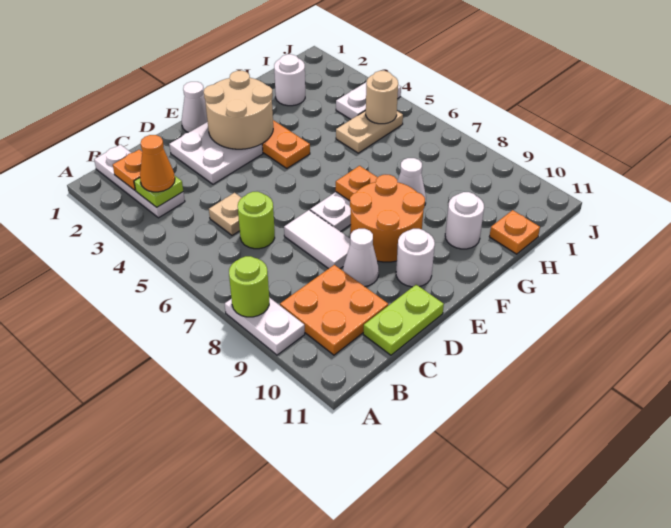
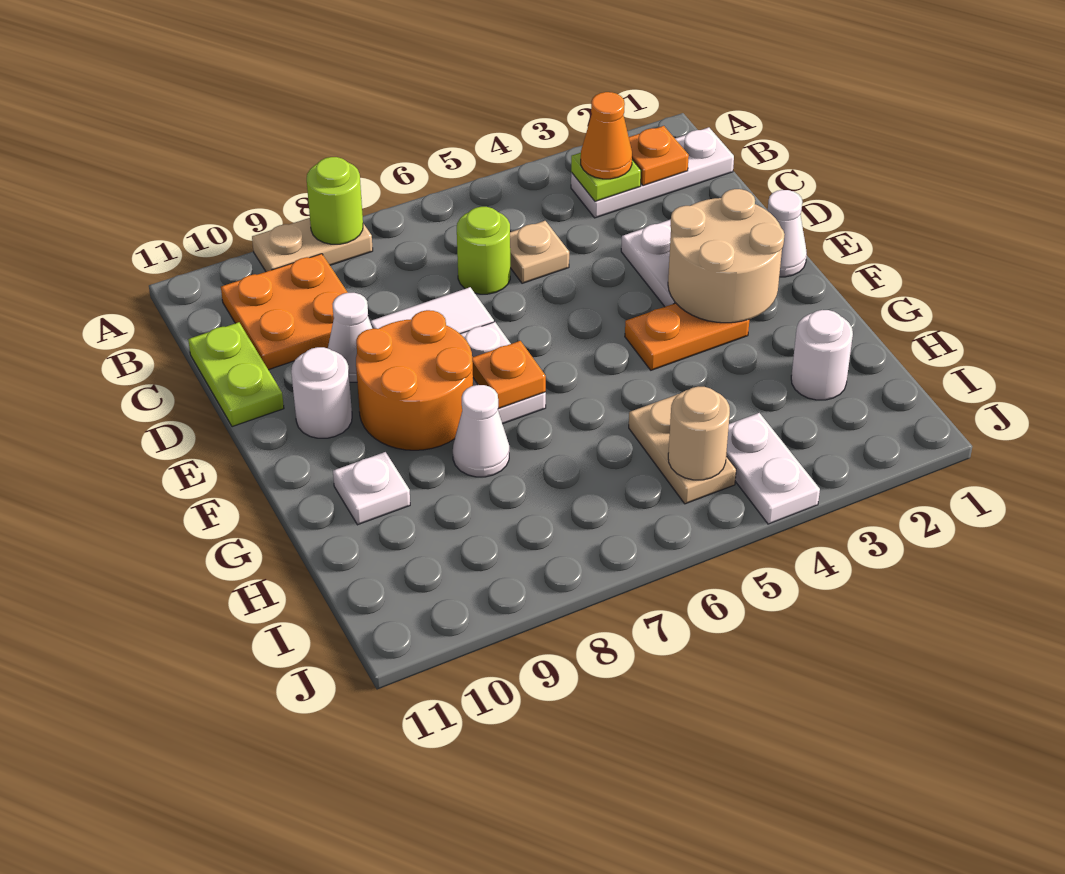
white plate A8:A9 level 1 -> tan plate A8:A9 level 1
white round brick G10 level 1 -> white plate G10 level 1
orange plate H11 level 1 -> none

